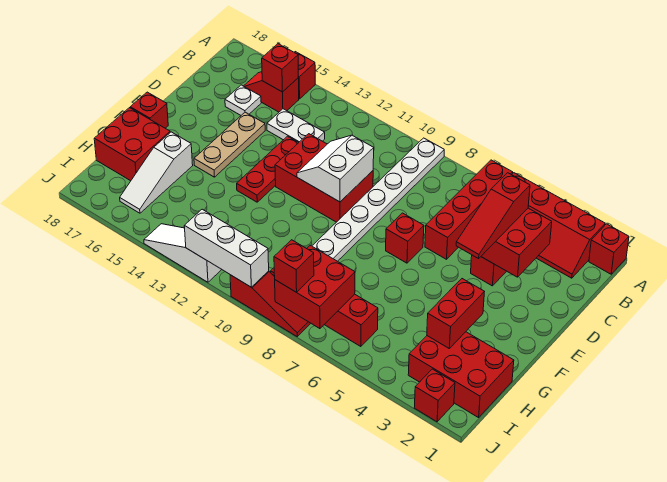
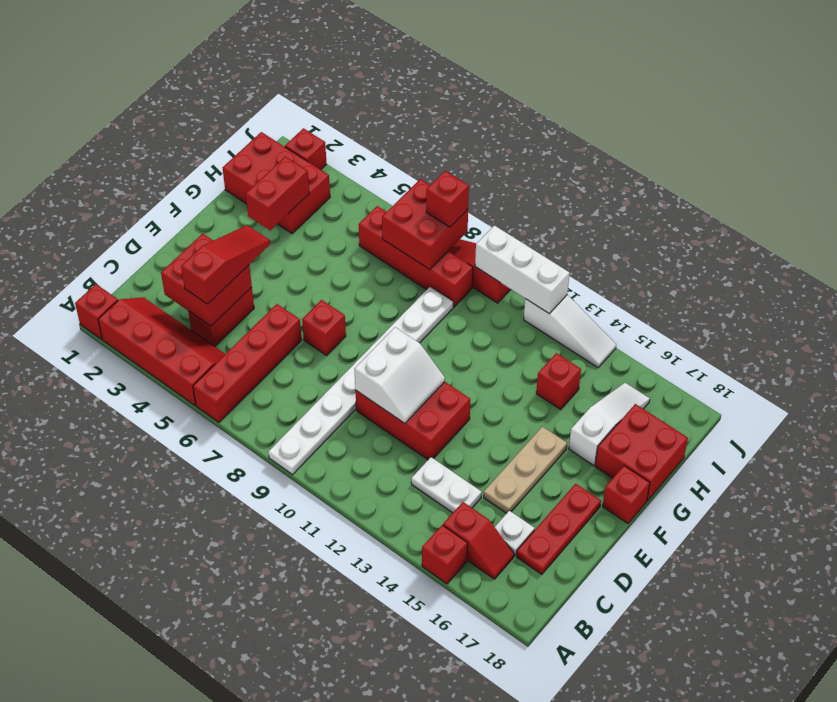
red brick B15 level 2 -> red brick H14 level 1
red plate D13:F13 level 1 -> red plate C17:E17 level 1

